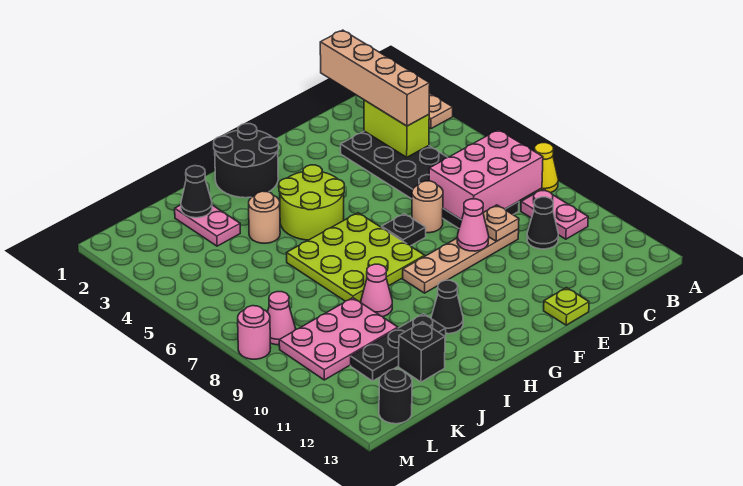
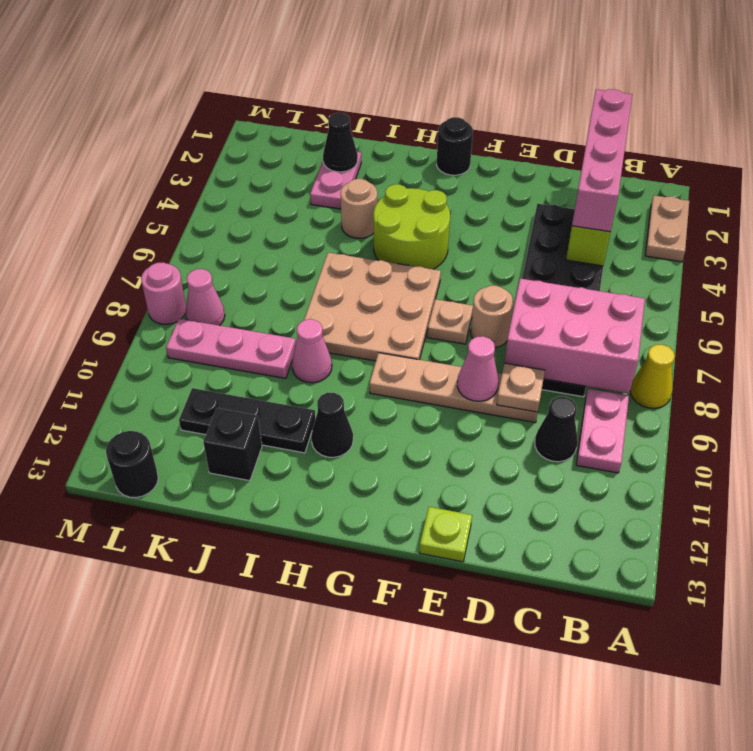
tan brick C1:C4 level 3 -> pink brick C1:C4 level 3
black plate F7 level 1 -> tan plate F7 level 1
black round brick G1:H2 level 1 -> black round brick G1 level 1
lime plate G6:I8 level 1 -> tan plate G6:I8 level 1
pink plate J9:L10 level 1 -> pink plate J9:L9 level 1

